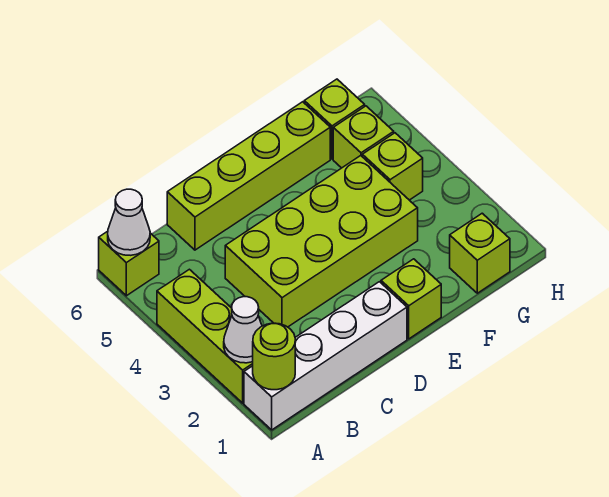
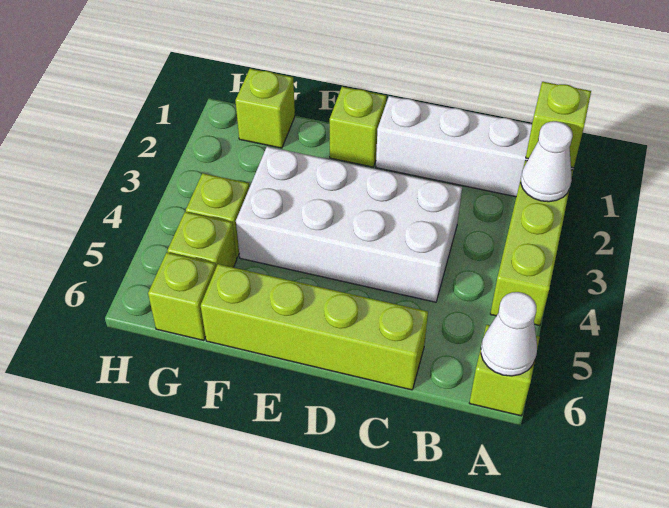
lime round brick A1 level 2 -> lime brick A1 level 2
lime brick C3:F4 level 1 -> white brick C3:F4 level 1

